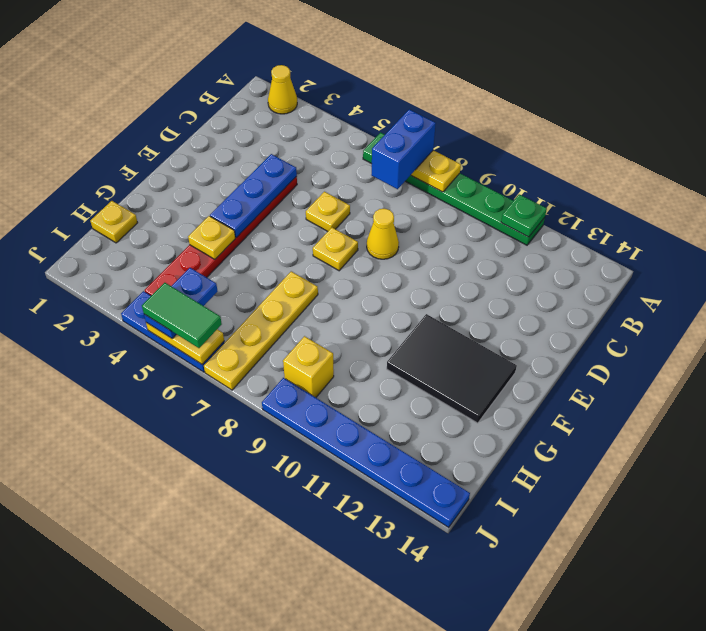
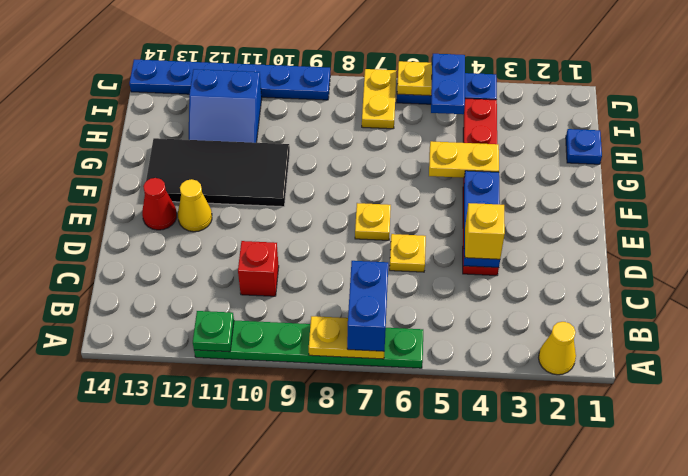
none -> red brick C10 level 1
yellow cone D8 level 1 -> yellow cone E12 level 1
none -> red cone E13 level 1
black tile F11:G13 level 1 -> black tile F10:G13 level 1
yellow plate G4 level 2 -> yellow plate G4:G5 level 2
yellow plate G7:J7 level 1 -> yellow plate I7:J7 level 1
yellow plate H1 level 1 -> blue plate H1 level 1
none -> blue slope H11:I12 level 1 top I
yellow brick I9 level 1 -> yellow brick D4 level 3
green tile J5:J6 level 4 -> none

